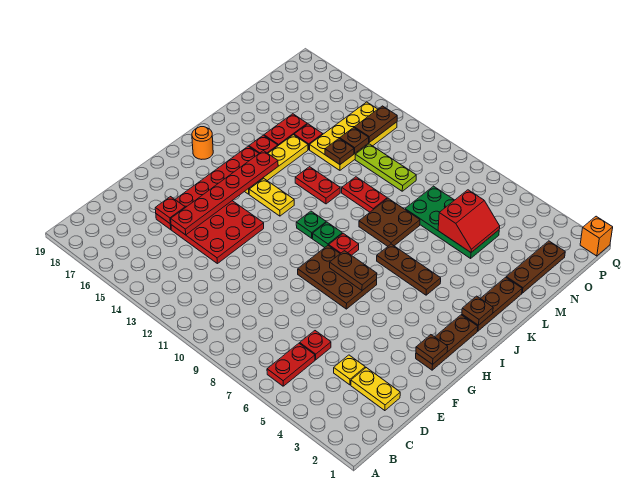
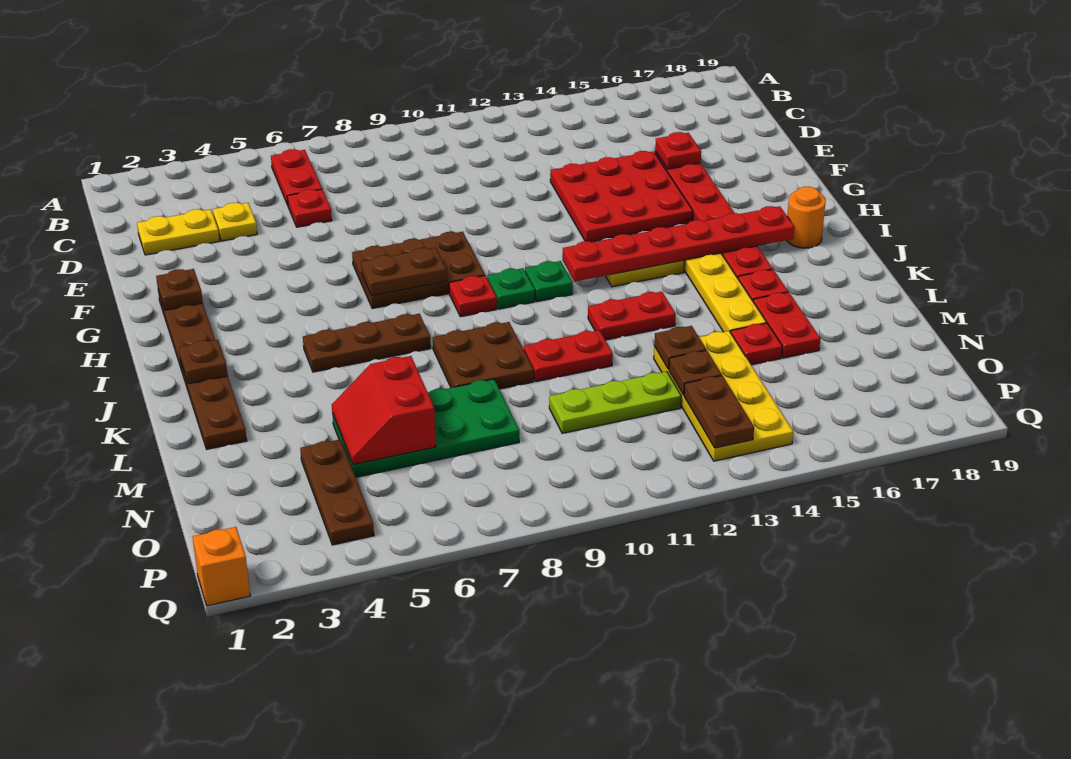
red plate E15:J15 level 2 -> red plate I12:I17 level 2
brown plate M2:O2 level 1 -> brown plate N4:P4 level 1

